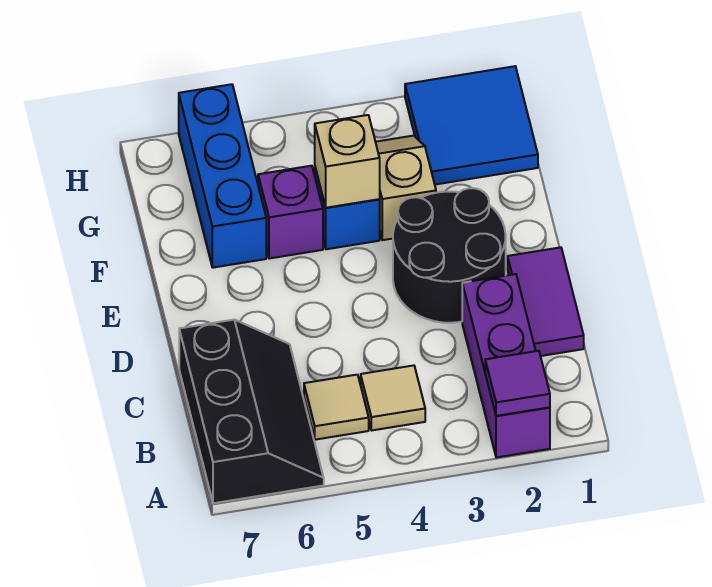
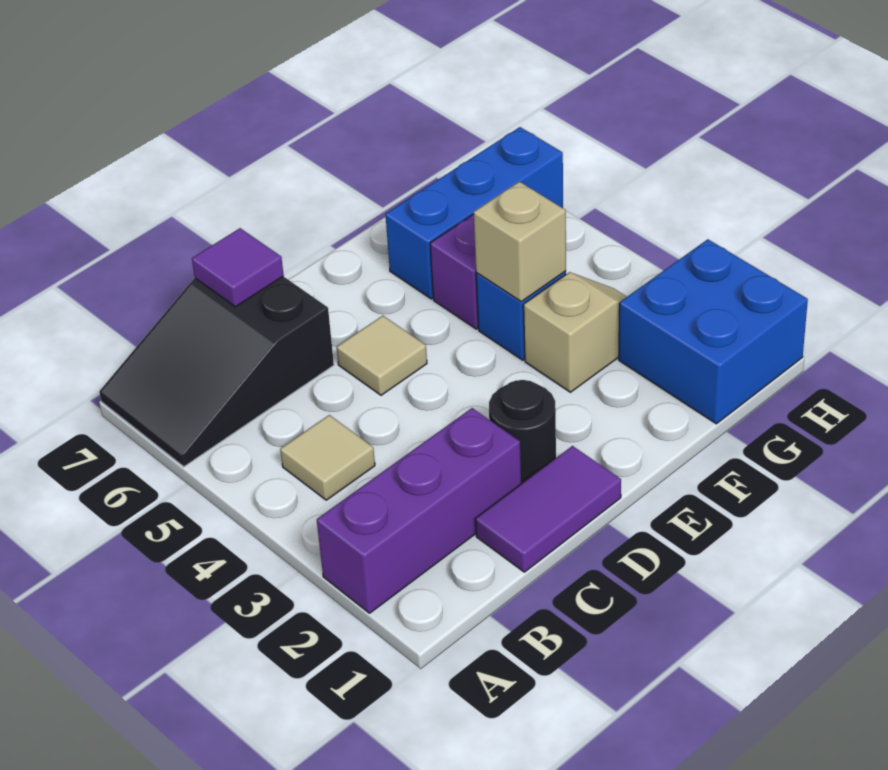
purple tile A2 level 2 -> purple tile C7 level 2
black slope A6:C7 level 1 top 7 -> black slope A6:C7 level 1 top C
tan tile B5 level 1 -> tan tile D5 level 1
black round brick D2:E3 level 1 -> black round brick D2 level 1
blue tile G1:H2 level 1 -> blue brick G1:H2 level 1

